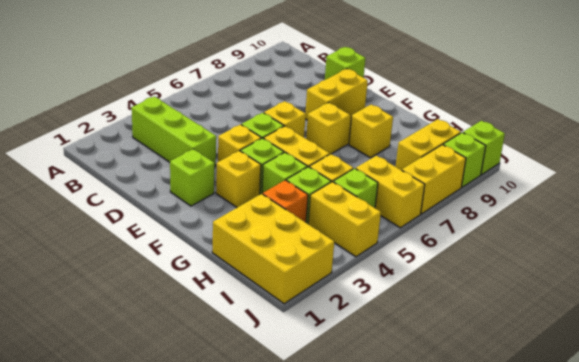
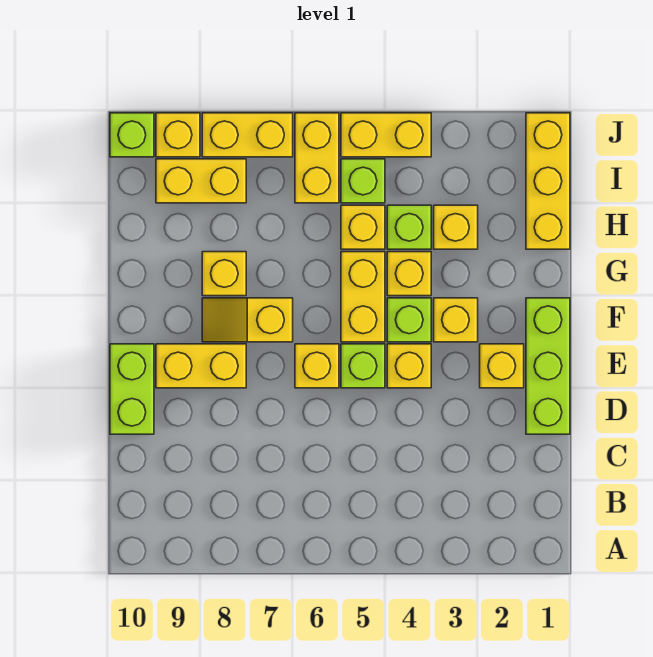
lime brick B3:D3 level 1 -> lime brick D1:F1 level 1
lime brick D10 level 1 -> lime brick D10:E10 level 1
lime brick E2 level 1 -> yellow brick E2 level 1
lime brick G4 level 1 -> yellow brick G4 level 1
yellow brick H1:J2 level 1 -> yellow brick H1:J1 level 1
orange brick H3 level 1 -> yellow brick H3 level 1
yellow brick I4:J4 level 1 -> yellow brick J4:J5 level 1
lime brick J9 level 1 -> yellow brick J9 level 1

